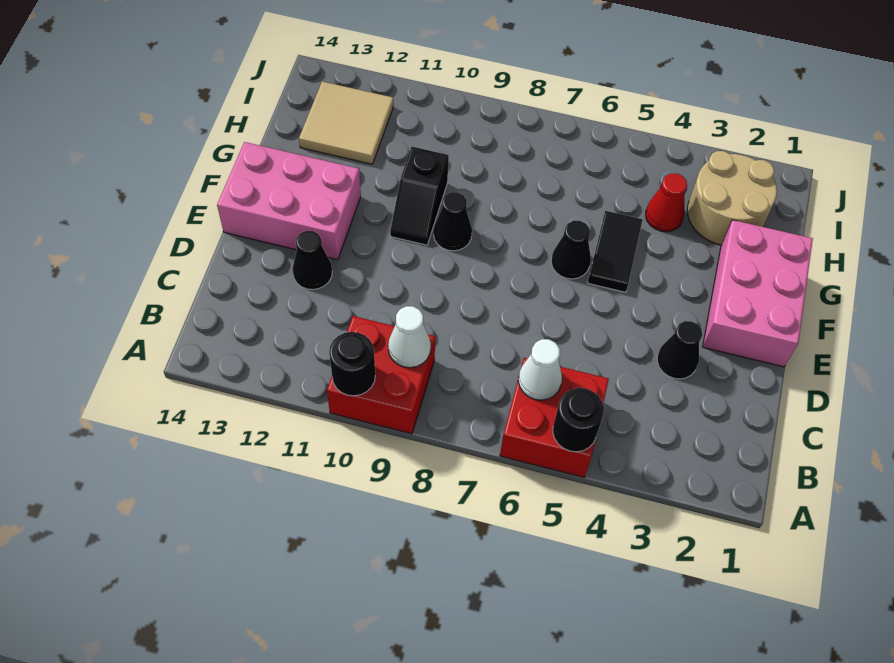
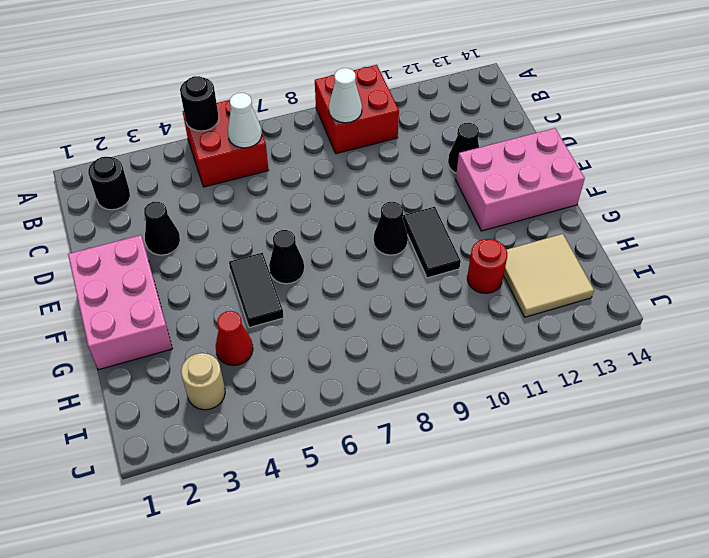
black round brick A10 level 2 -> black round brick B2 level 1
black slope F10:G10 level 1 top G -> black tile F10:G10 level 1
tan round brick H2:I3 level 1 -> tan round brick I3 level 1
none -> red round brick H11 level 1

